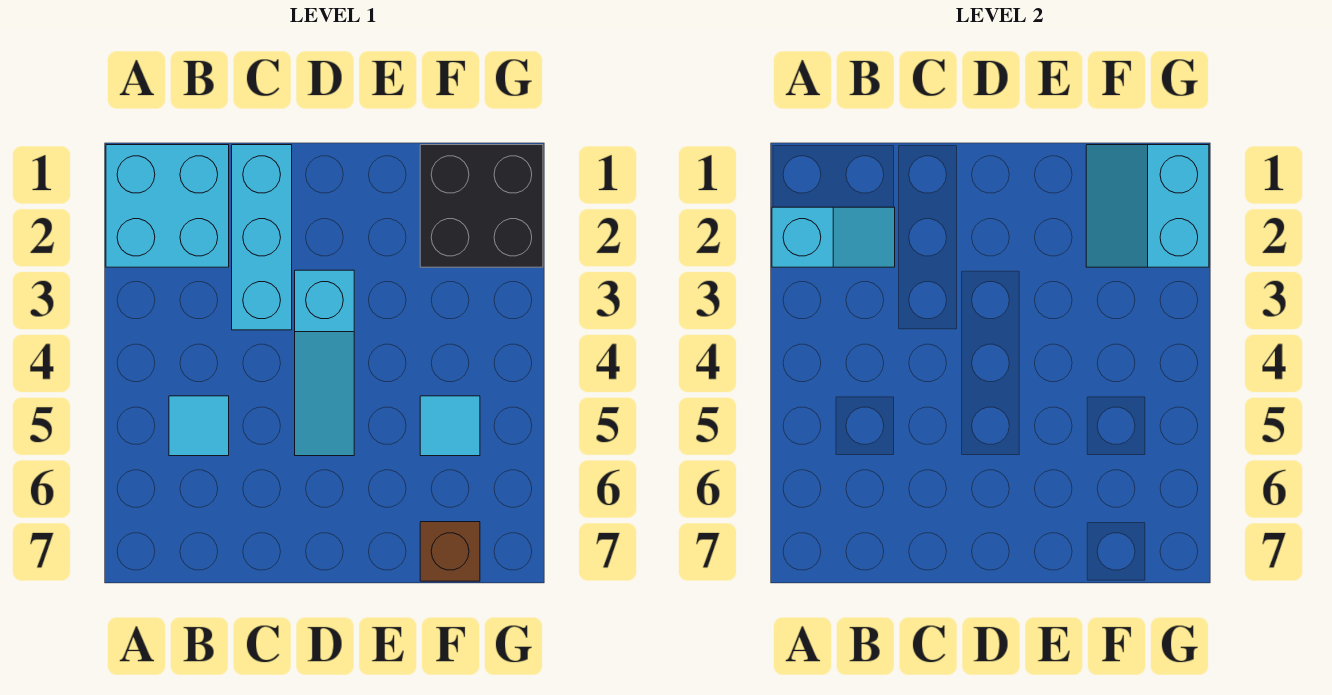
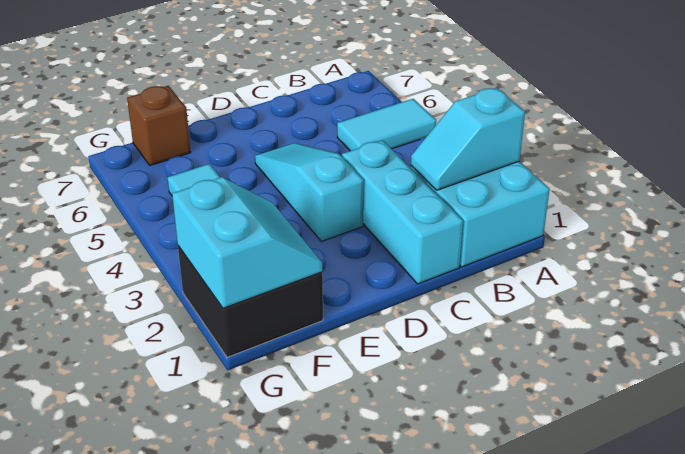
cyan tile B5 level 1 -> cyan tile A5:B5 level 1

